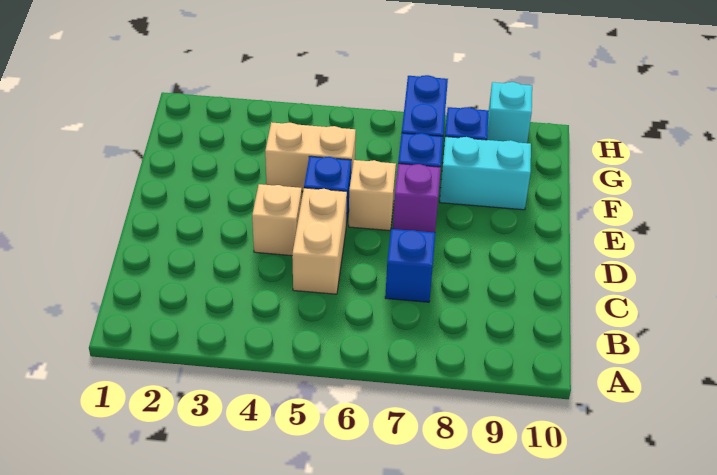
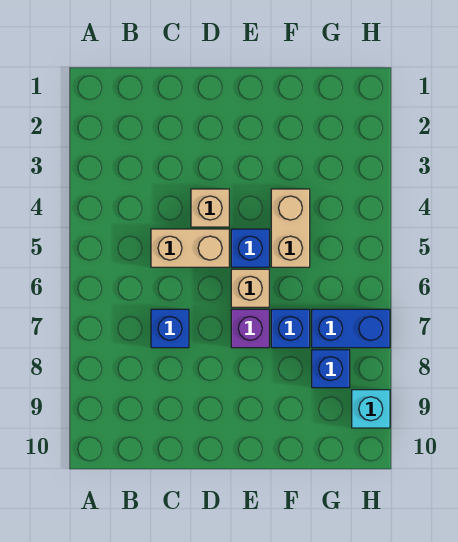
cyan brick F8:F9 level 1 -> none

